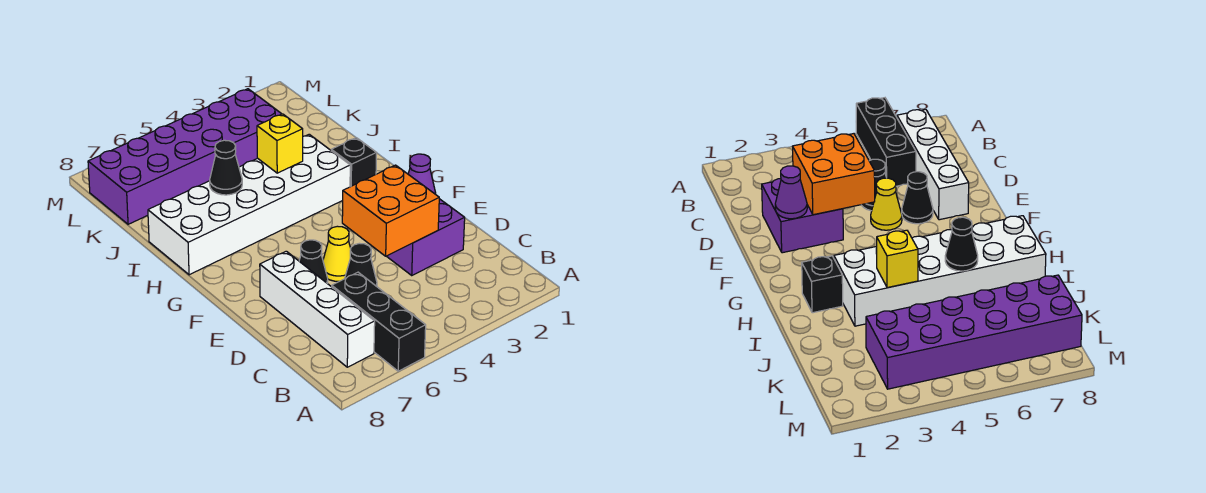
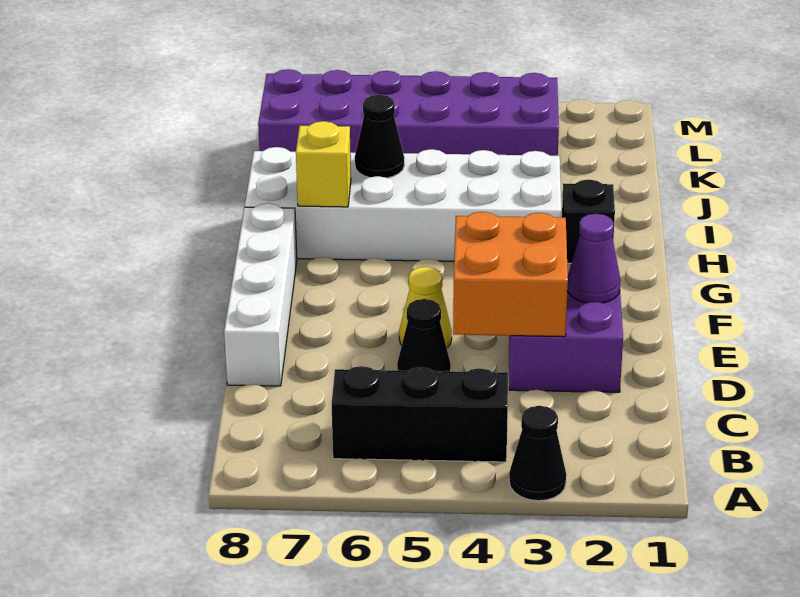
black brick A6:C6 level 1 -> black brick B4:B6 level 1
white brick B7:E7 level 1 -> white brick D8:G8 level 1
black cone E6 level 1 -> black cone A3 level 1
yellow brick I4 level 2 -> yellow brick H7 level 2

